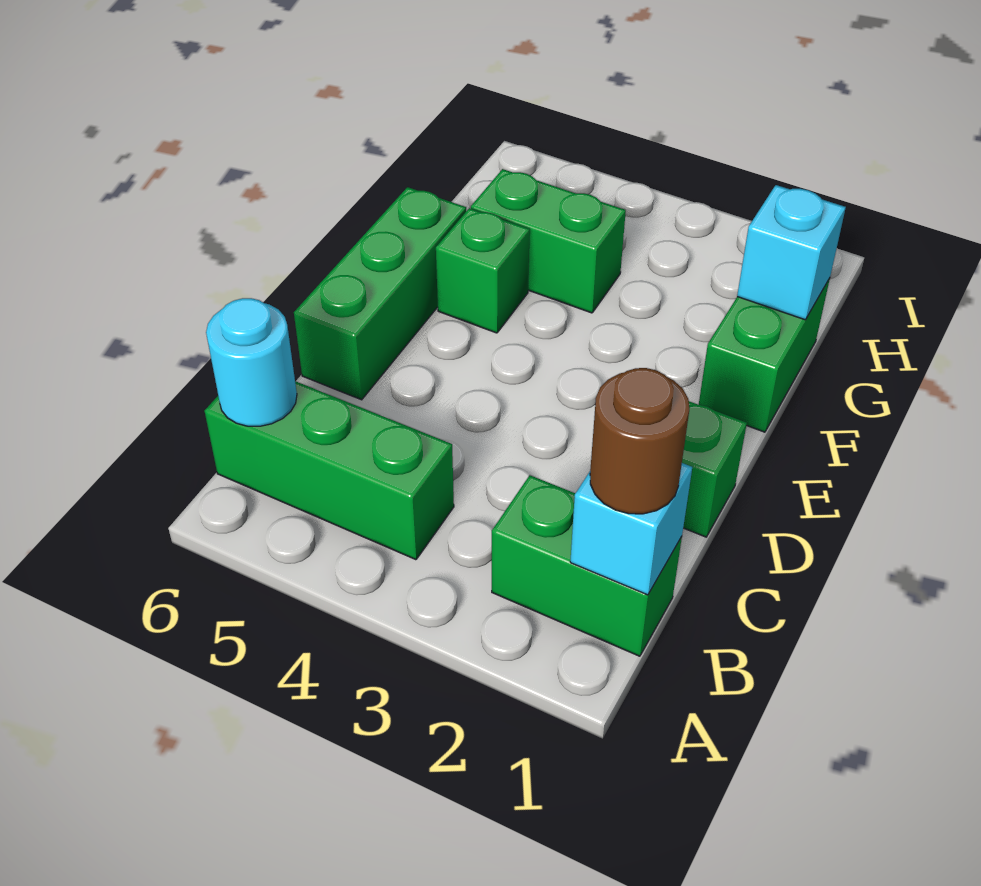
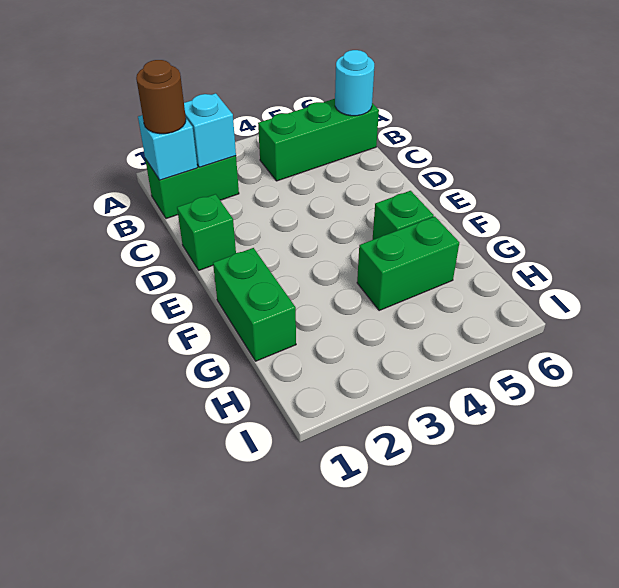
green brick D6:F6 level 1 -> none
cyan brick G1 level 2 -> cyan brick B2 level 2

